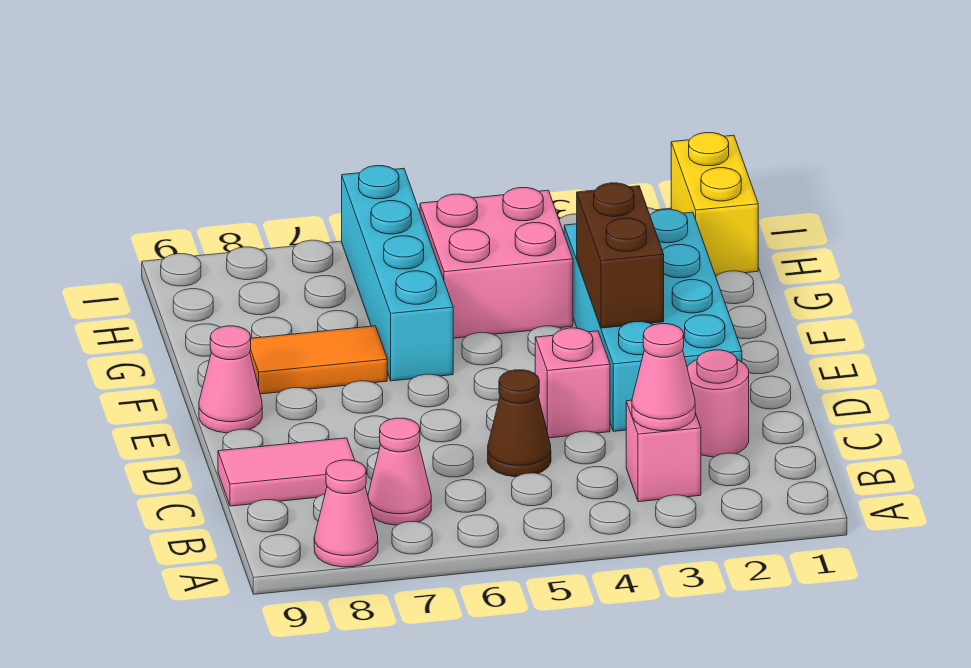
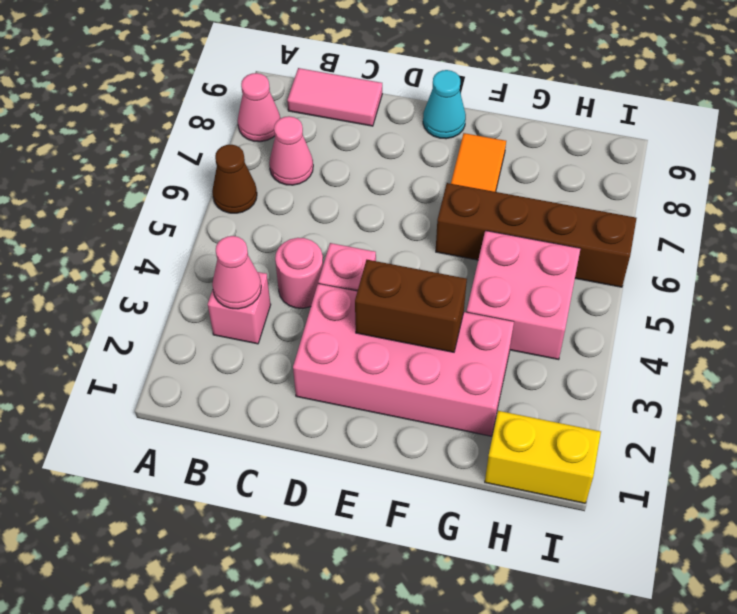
pink round brick C2 level 1 -> pink round brick C4 level 1
brown cone C5 level 1 -> brown cone A6 level 1
pink tile C8:C9 level 1 -> pink tile B9:C9 level 1
cyan brick D2:G3 level 1 -> pink brick D2:G3 level 1
pink cone E9 level 1 -> cyan cone E9 level 1
cyan brick F6:I6 level 1 -> brown brick F6:I6 level 1

